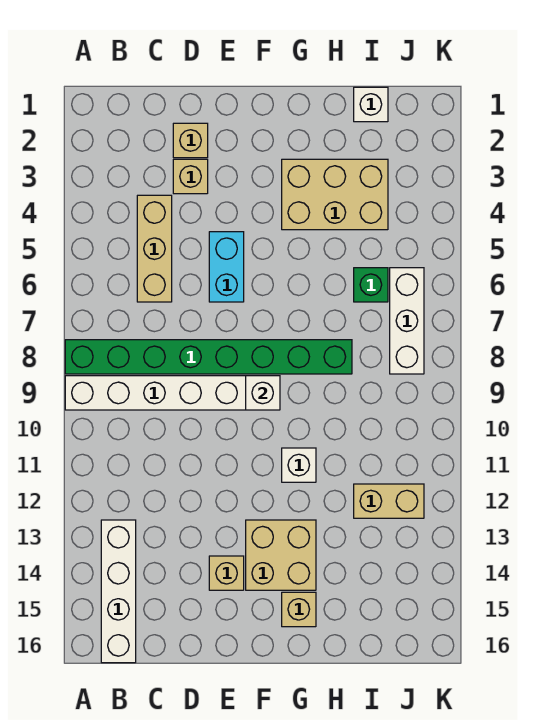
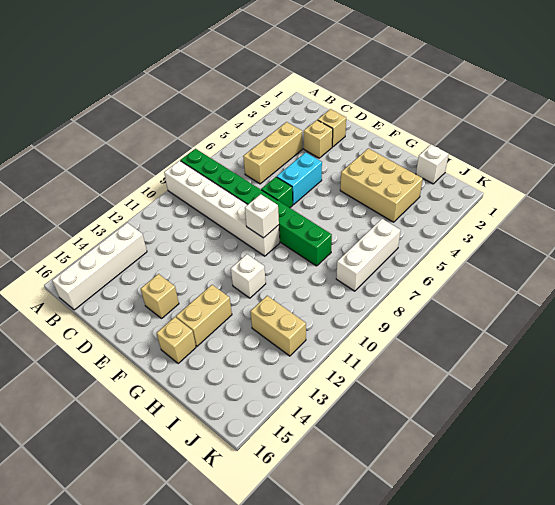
tan brick F13:G14 level 1 -> tan brick G13:G14 level 1
green brick I6 level 1 -> green brick E7 level 1

